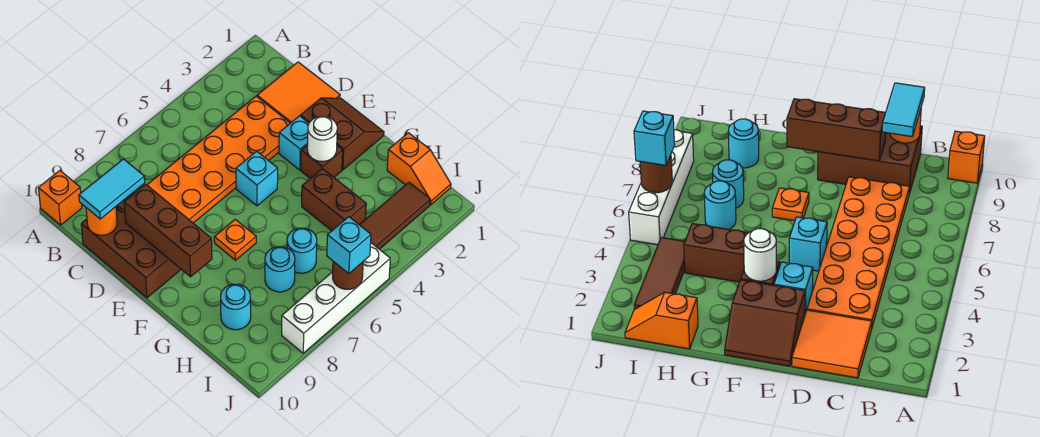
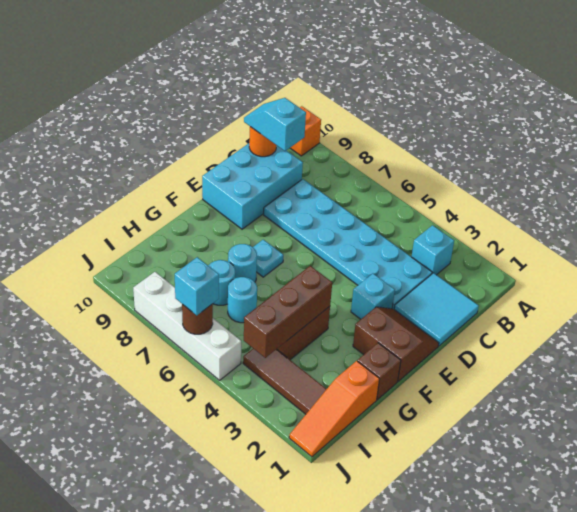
orange tile C1:D2 level 1 -> cyan tile C1:D2 level 1
orange plate C3:D8 level 1 -> cyan plate C3:D8 level 1
brown brick C9:E10 level 1 -> cyan brick C9:E10 level 1
cyan tile C9:C10 level 3 -> cyan slope C9:C10 level 3 top 9
brown brick D9:F9 level 2 -> brown brick G4:I4 level 2
brown slope E1:F2 level 1 top 2 -> brown slope E1:F2 level 1 top F
cyan brick E5 level 1 -> cyan brick B3 level 1
brown brick F3 level 1 -> brown brick G1 level 1
white round brick F3 level 2 -> none
orange plate F7 level 1 -> cyan plate F7 level 1
orange slope H1:I1 level 1 top H -> orange slope H1:J1 level 1 top H
cyan round brick H9 level 1 -> cyan round brick G7 level 1

